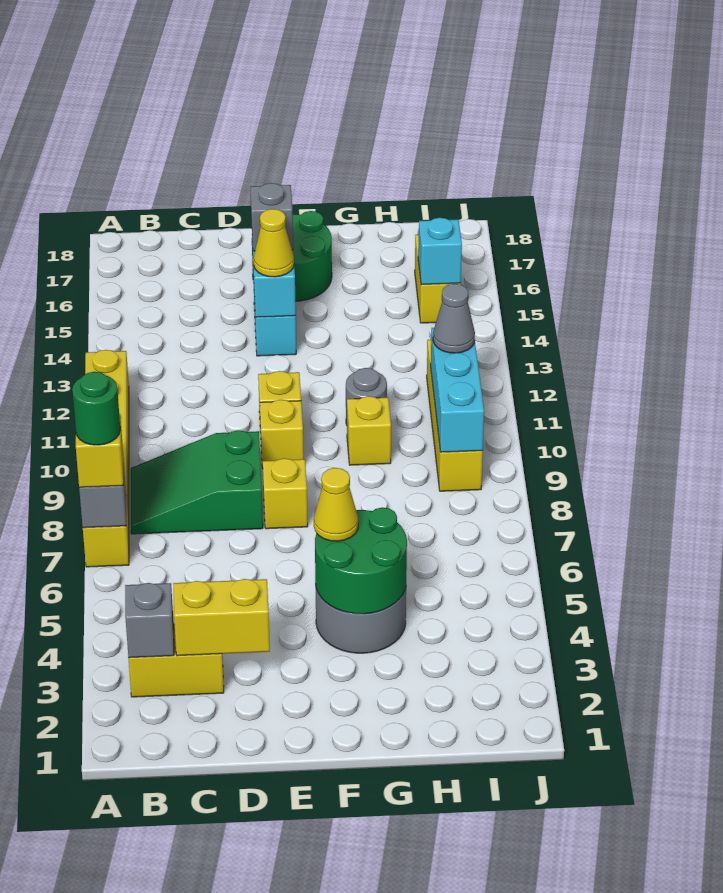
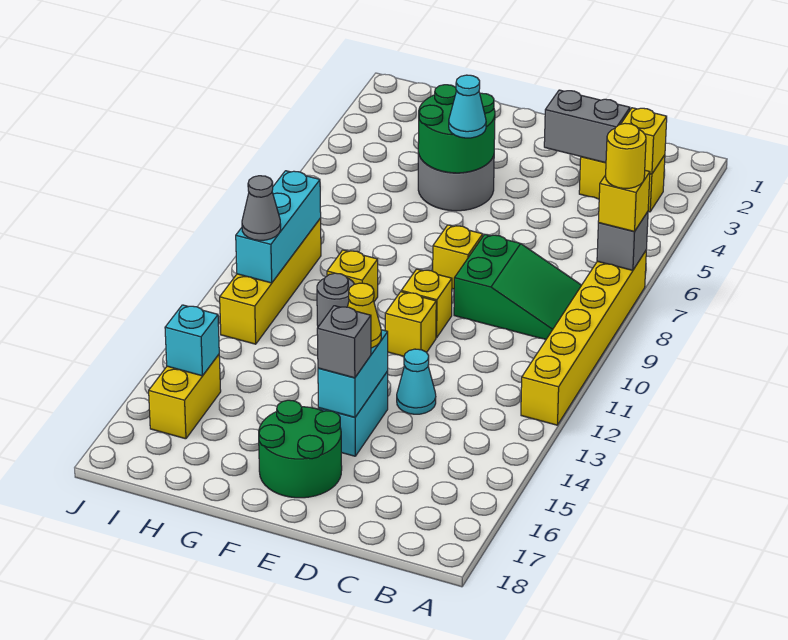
green round brick A7 level 4 -> yellow round brick A7 level 4
grey brick B3 level 2 -> yellow brick B3 level 2
yellow brick C3:D3 level 2 -> grey brick C3:D3 level 2
none -> cyan cone D13 level 1
yellow cone F5 level 3 -> cyan cone F5 level 3

